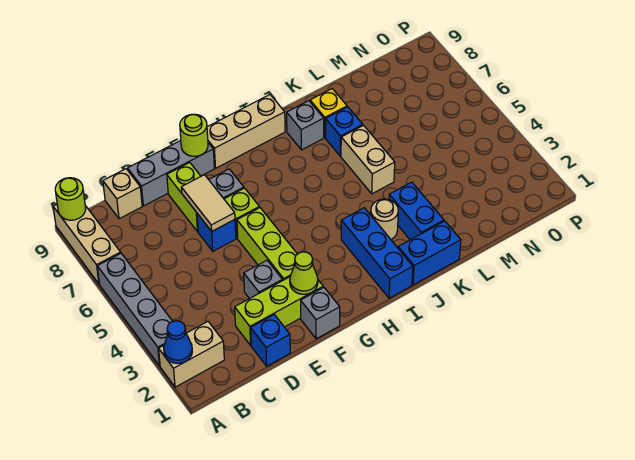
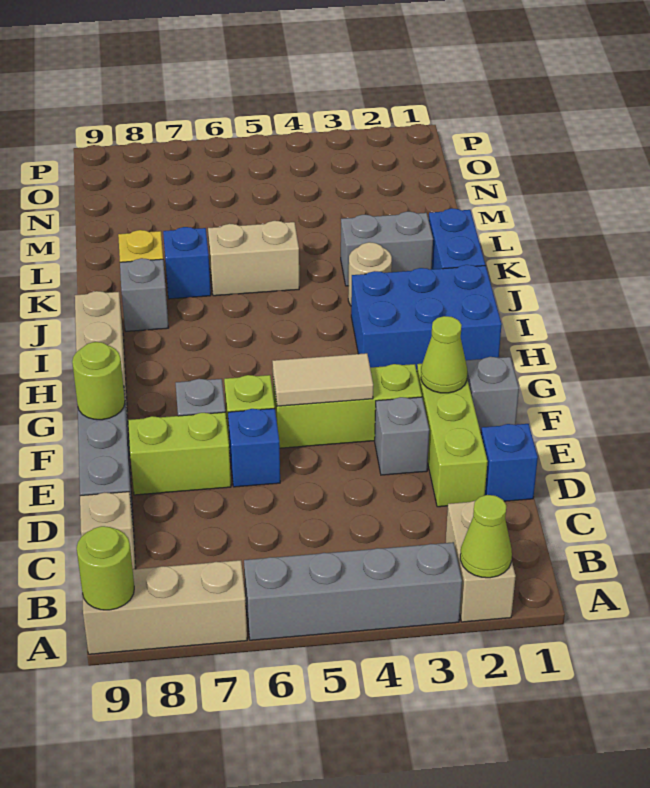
blue cone A2 level 2 -> lime cone A2 level 2
tan tile E6:E7 level 2 -> tan tile F4:F5 level 2
blue brick I1:I3 level 1 -> blue brick H1:I3 level 1
blue brick K2:K3 level 1 -> grey brick K2:K3 level 1

